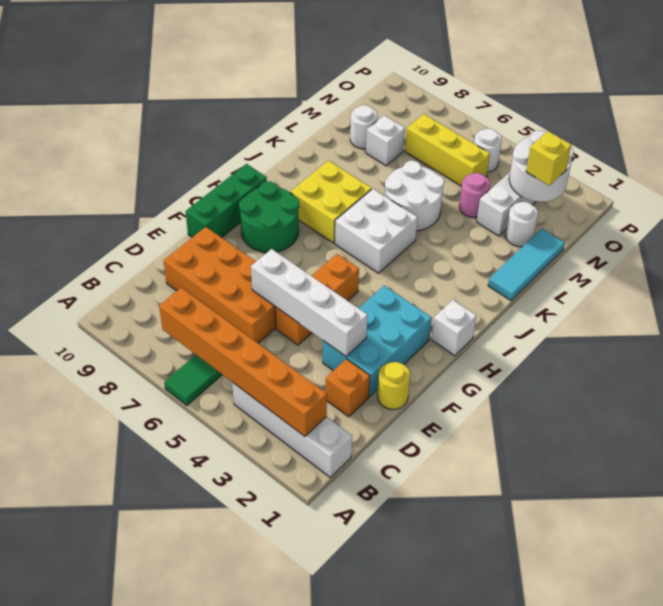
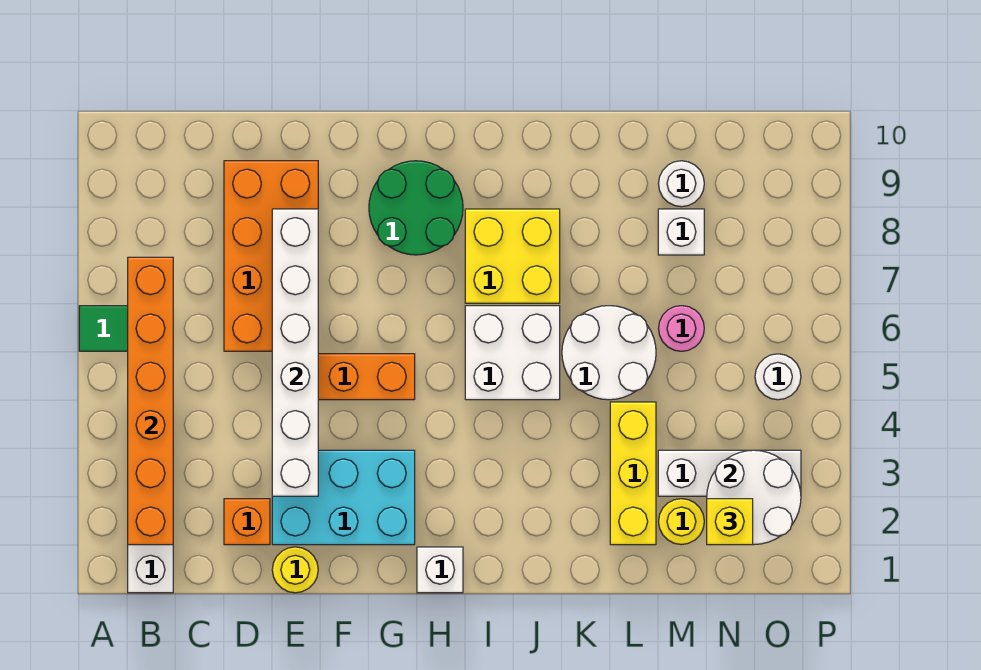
white brick E3:E6 level 2 -> white brick E3:E8 level 2
green brick F10:H10 level 1 -> none
cyan tile K1:M1 level 1 -> none
white round brick M2 level 1 -> yellow round brick M2 level 1
pink round brick M4 level 1 -> pink round brick M6 level 1
yellow brick N5:N7 level 1 -> yellow brick L2:L4 level 1

